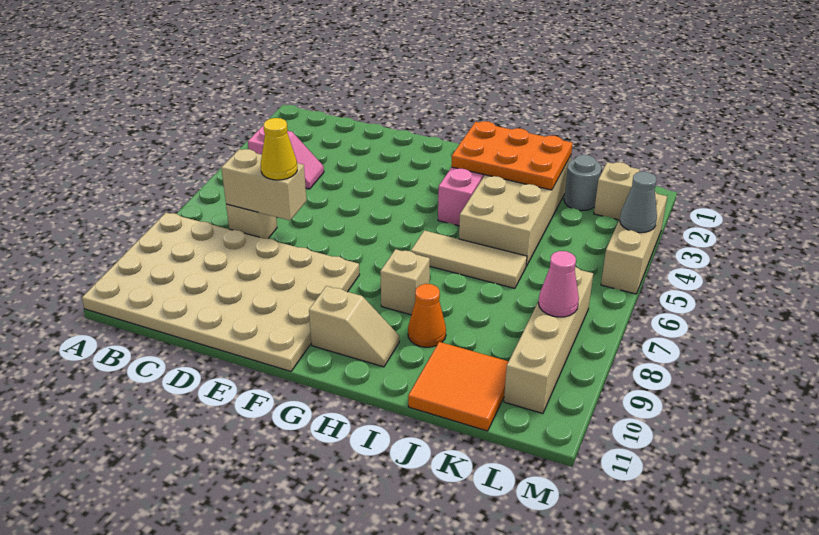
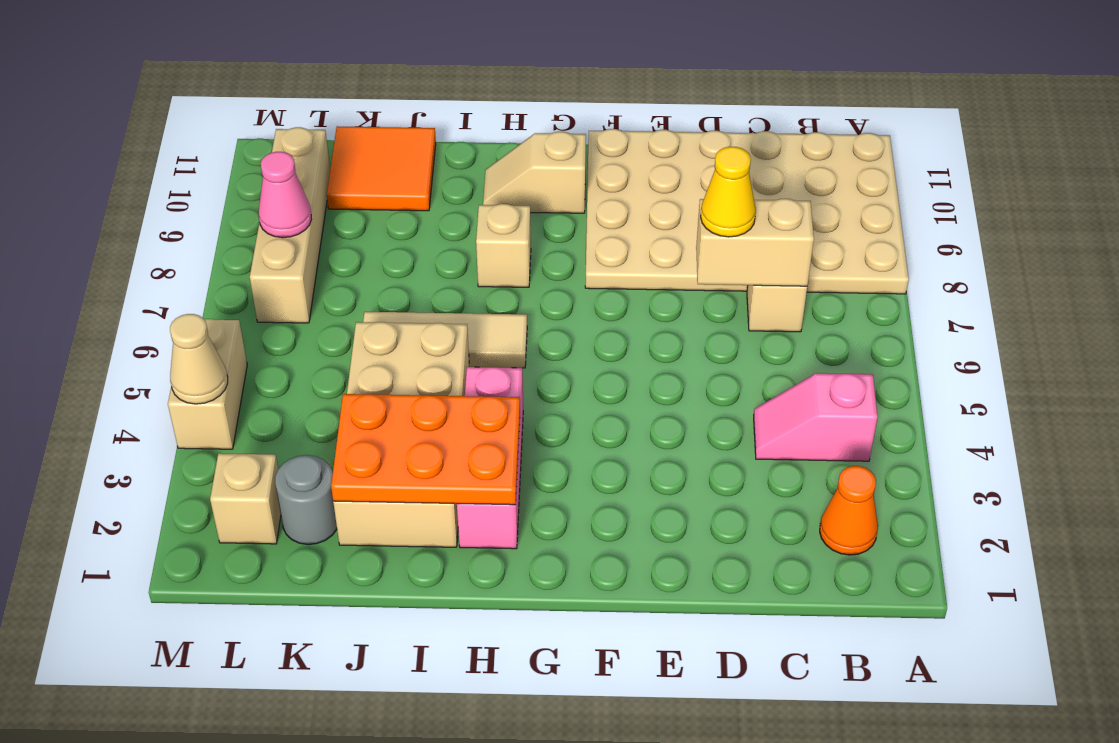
orange cone I9 level 1 -> orange cone B2 level 1
tan brick M3:M5 level 1 -> tan brick M4:M5 level 1
grey cone M4 level 2 -> tan cone M4 level 2

